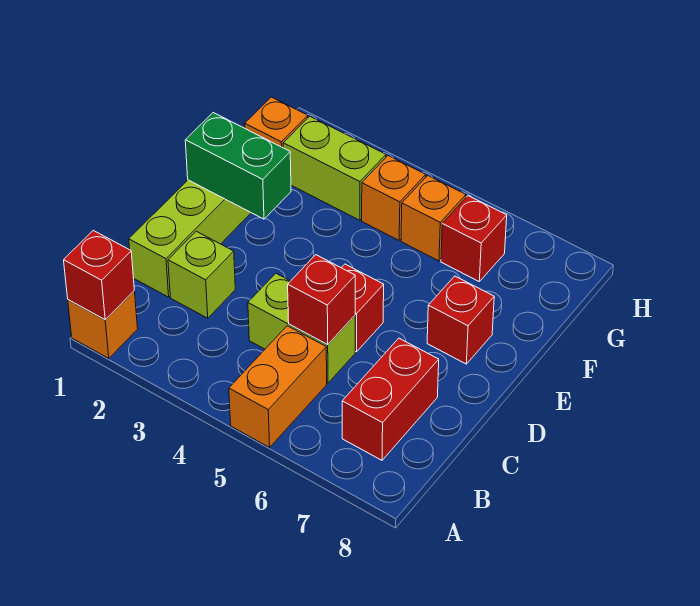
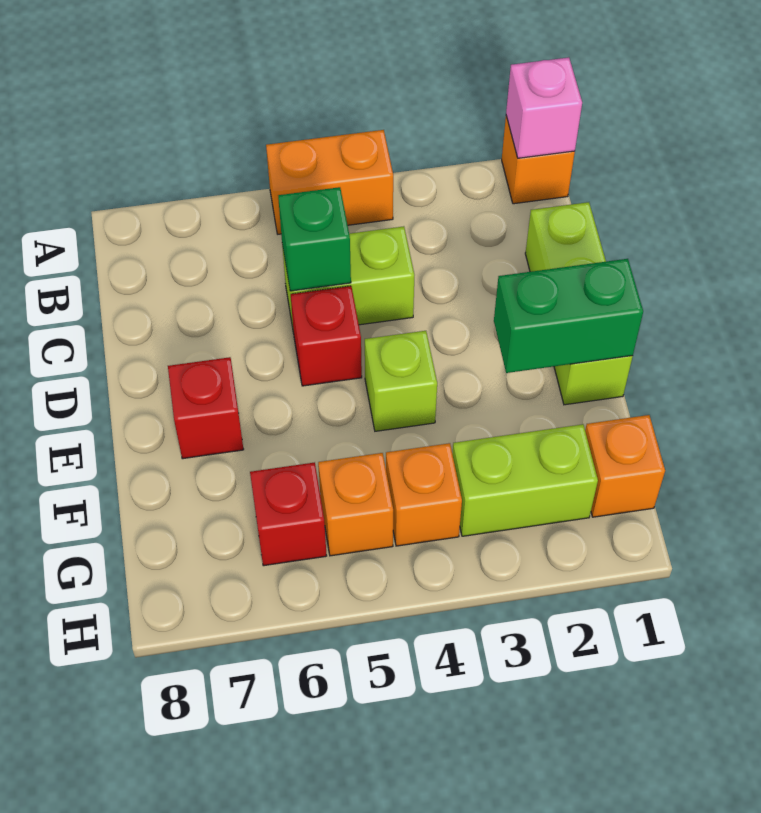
red brick A1 level 2 -> pink brick A1 level 2
orange brick A5:B5 level 1 -> orange brick A4:A5 level 1
red brick B7:C7 level 1 -> none
lime brick C2 level 1 -> lime brick E4 level 1
red brick C5 level 2 -> green brick C5 level 2

